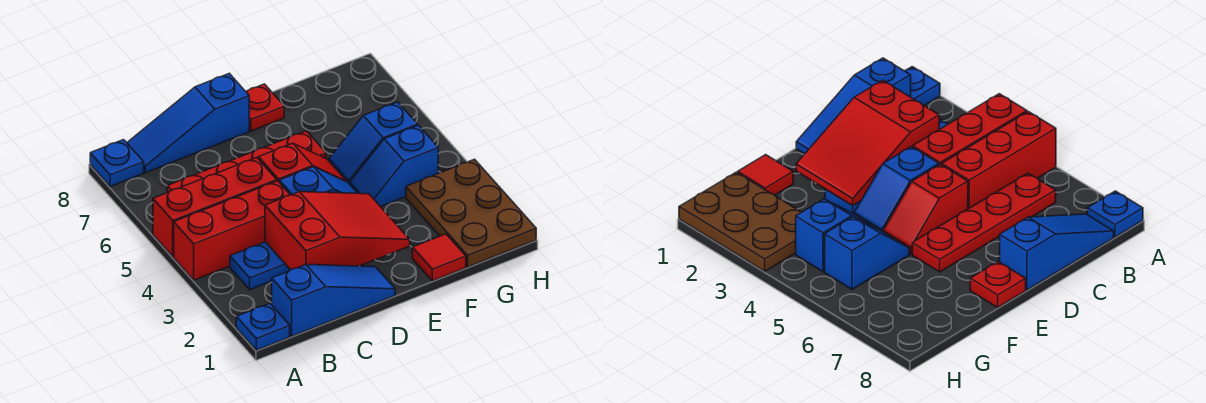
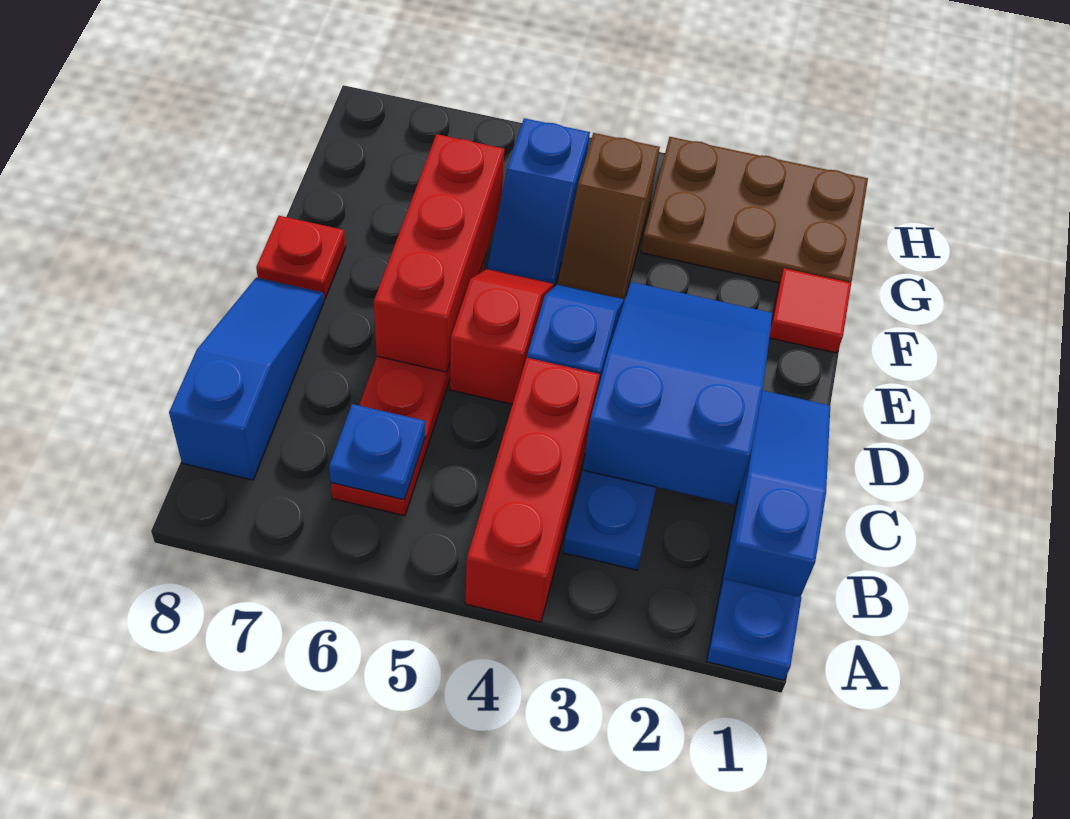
red brick A5:C5 level 1 -> red brick D6:F6 level 2
blue plate A8 level 1 -> blue plate B6 level 2
blue slope B8:D8 level 1 top D -> blue slope B8:D8 level 1 top B
red slope C2:E3 level 2 top C -> blue slope C2:E3 level 2 top C
blue slope F4:G4 level 1 top G -> brown slope F4:G4 level 1 top G

